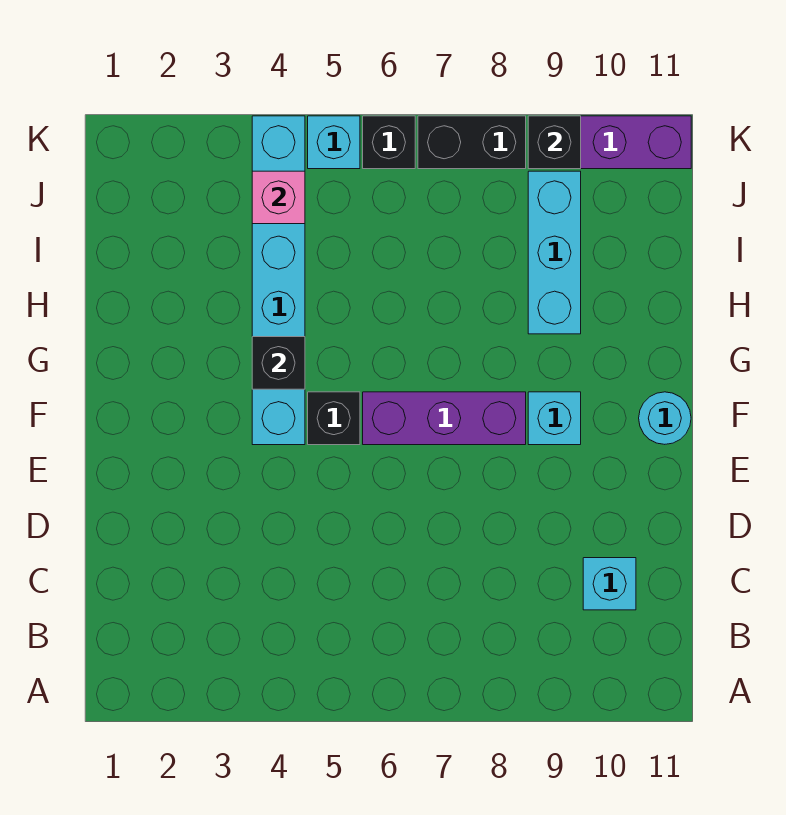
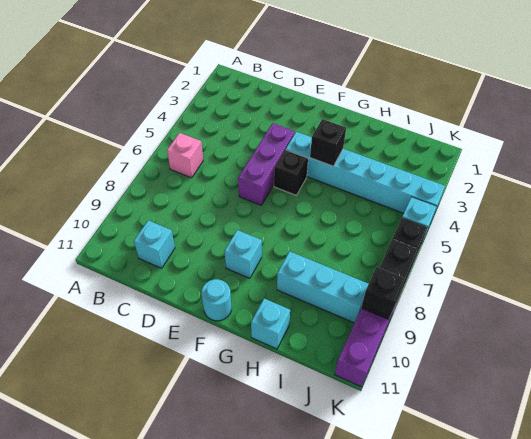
purple brick F6:F8 level 1 -> purple brick E4:E6 level 1
none -> cyan brick H11 level 1
pink brick J4 level 2 -> pink brick B6 level 1

